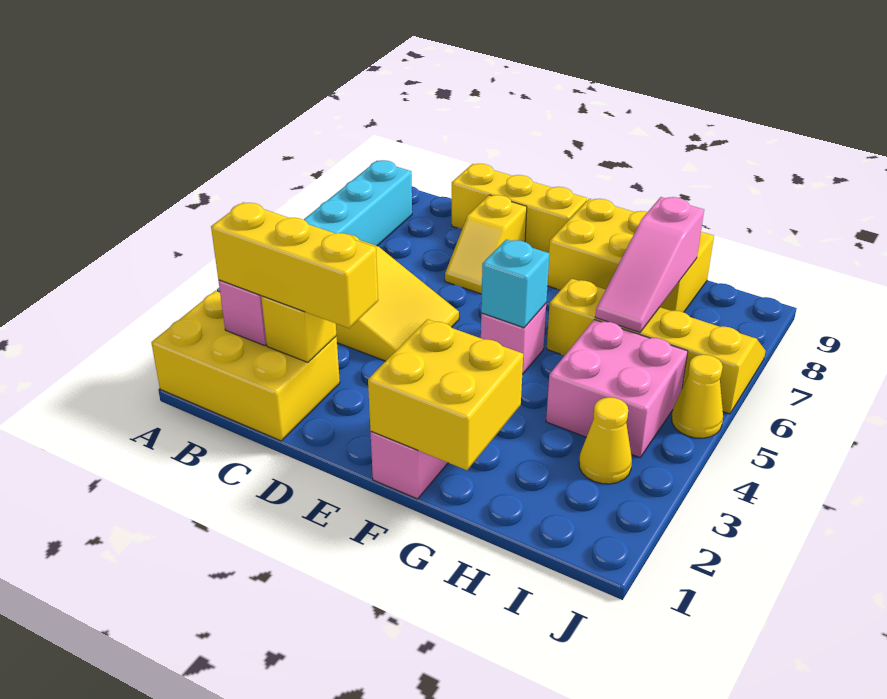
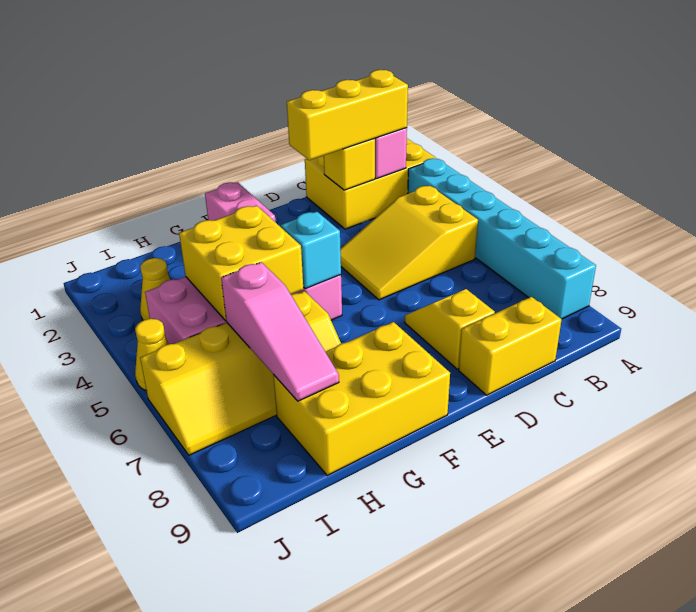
yellow brick C9:E9 level 1 -> yellow brick C9:D9 level 1
yellow brick F1:G2 level 2 -> yellow brick G4:H5 level 2
pink slope H6:H8 level 2 top 8 -> pink slope H6:H8 level 2 top 6

